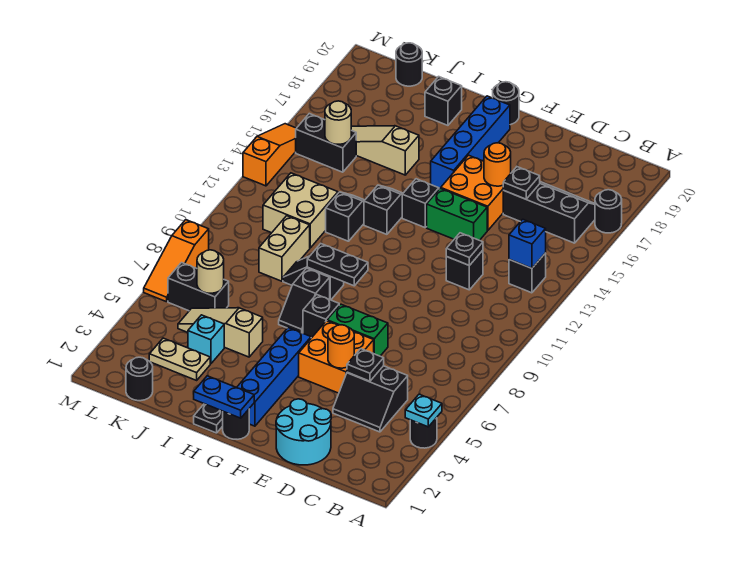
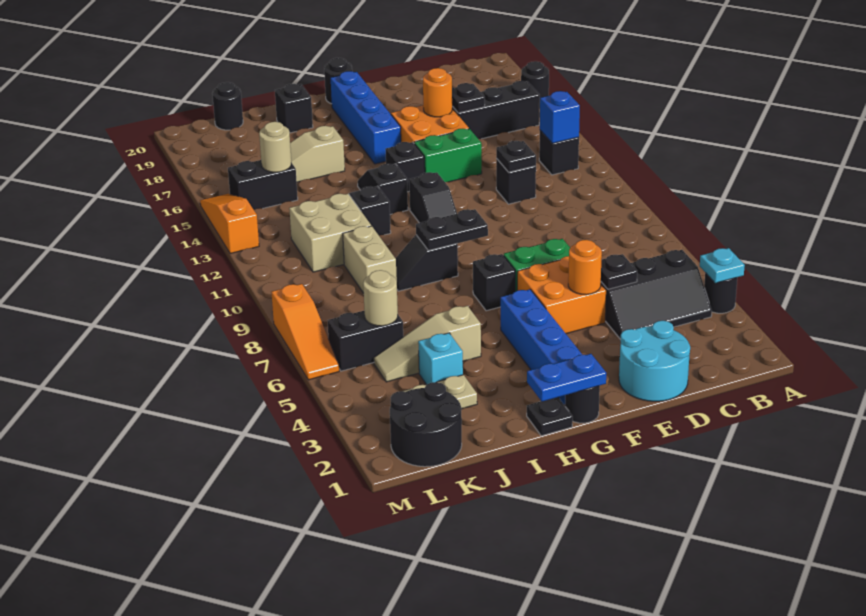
black slope C4:D5 level 1 top 5 -> black slope B4:D5 level 1 top 5
black slope H7:H8 level 1 top 8 -> black slope G11:G12 level 1 top 12
black round brick K1 level 1 -> black round brick K1:L2 level 1

